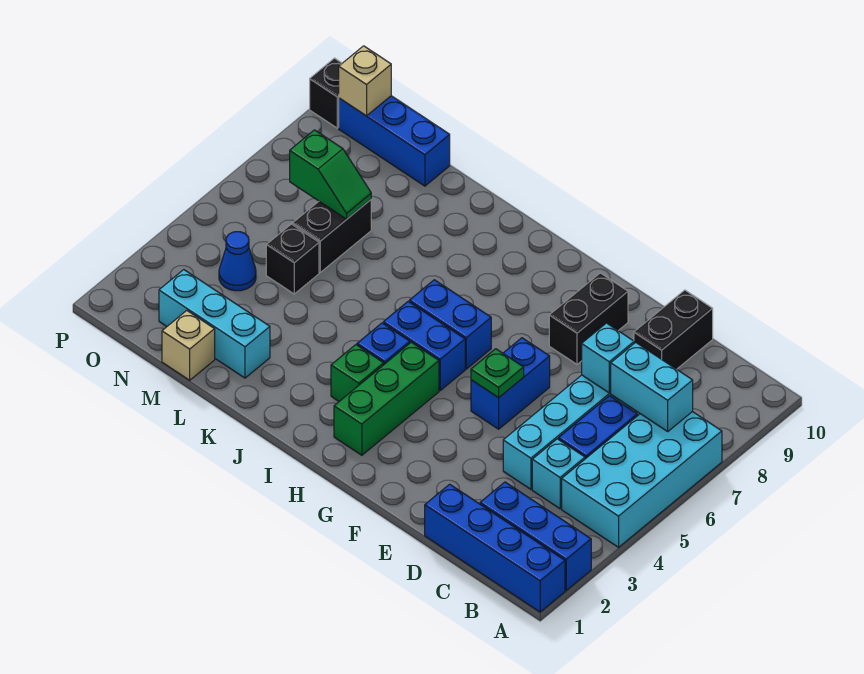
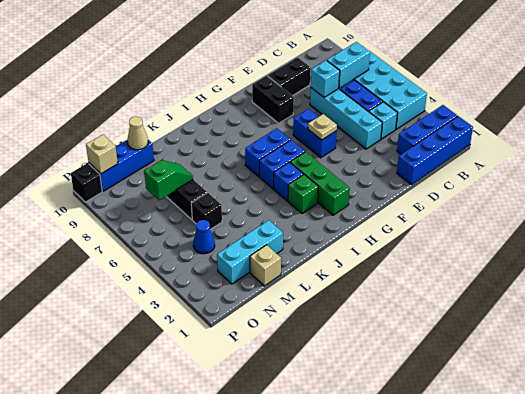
black brick D9:D10 level 1 -> black brick D9:E9 level 1
green plate F5 level 2 -> tan plate F5 level 2
none -> tan cone M10 level 2

